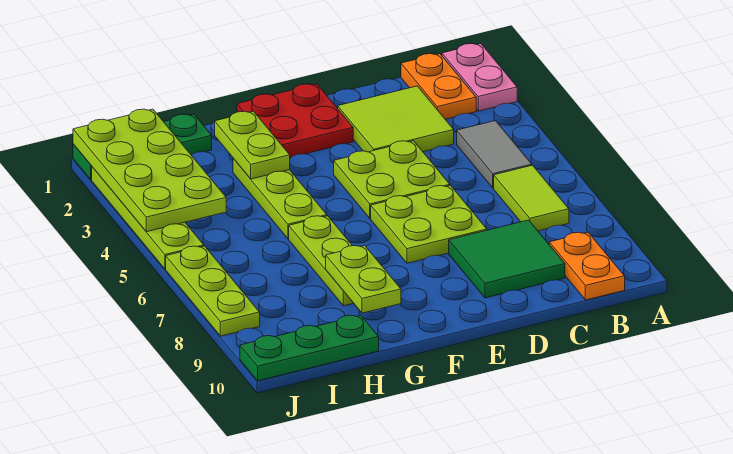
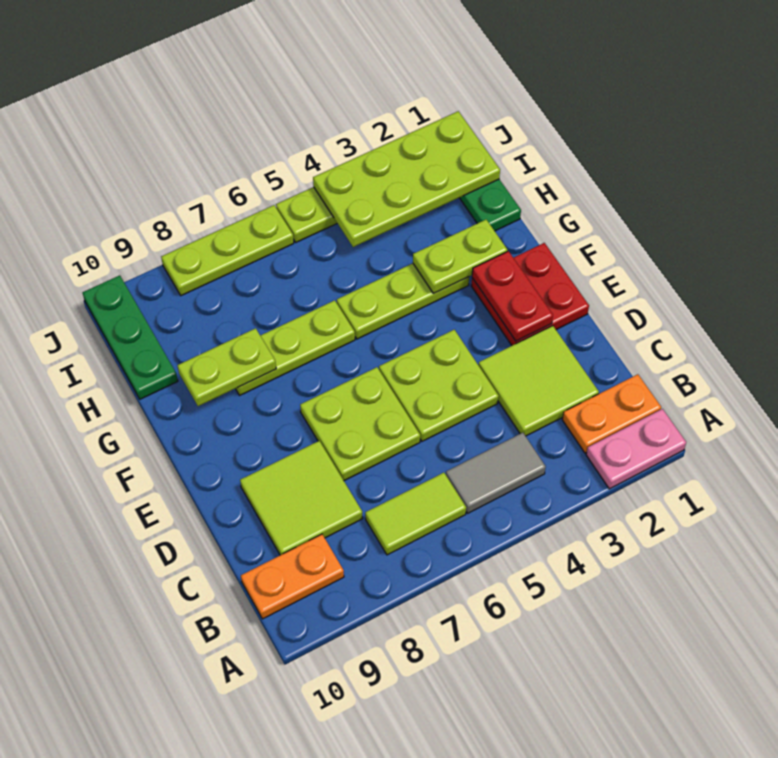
green tile C8:D9 level 1 -> lime tile C8:D9 level 1
none -> red plate E2:F2 level 2

